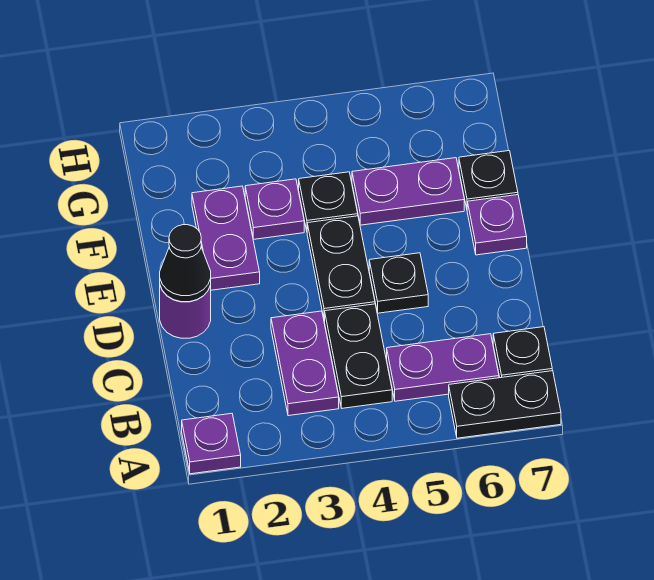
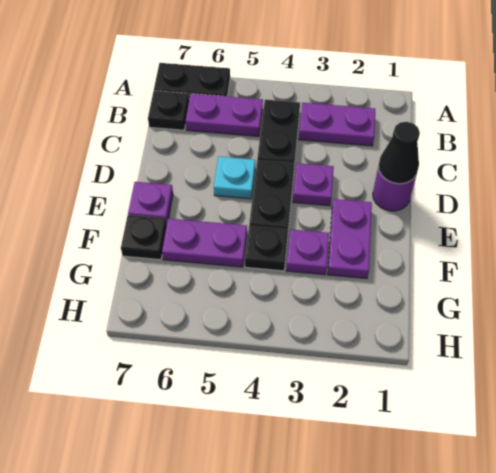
purple plate A1 level 1 -> purple plate D3 level 1
purple plate B3:C3 level 1 -> purple plate B2:B3 level 1
black plate D5 level 1 -> cyan plate D5 level 1

